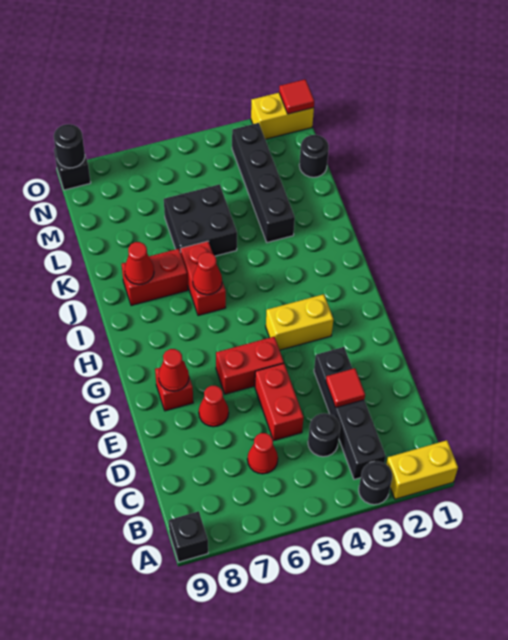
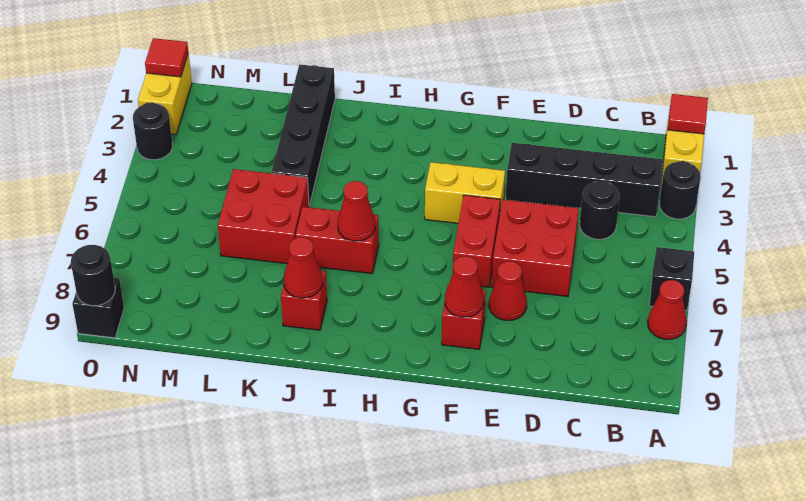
black brick A9 level 1 -> black brick A6 level 1
red cone C6 level 1 -> red cone A7 level 1
red tile D3 level 2 -> red tile A1 level 2
red brick D5:E5 level 1 -> red brick D5:E6 level 1
yellow brick G3:G4 level 1 -> yellow brick F4:G4 level 1
red brick J7:J8 level 1 -> red brick J8 level 1
black brick K3:N3 level 1 -> black brick K1:K4 level 1
black brick K5:L6 level 1 -> red brick K5:L6 level 1
black round brick M1 level 1 -> black round brick O3 level 1

